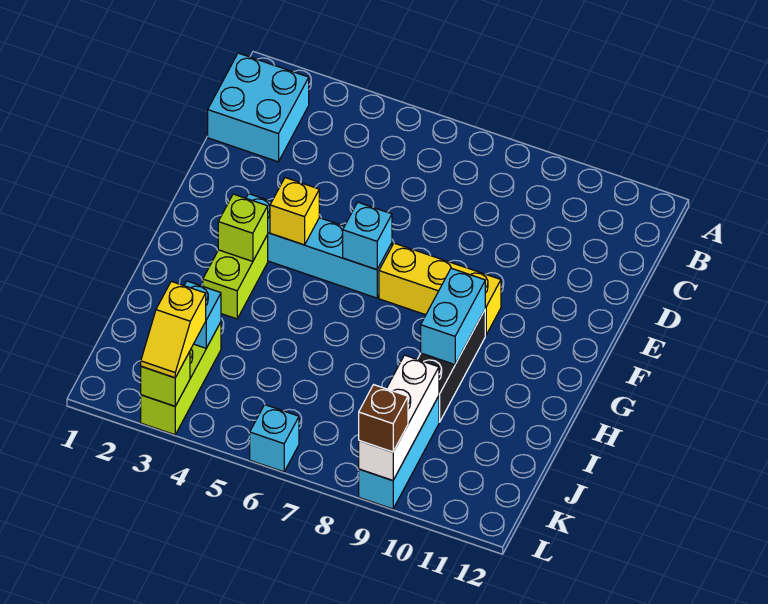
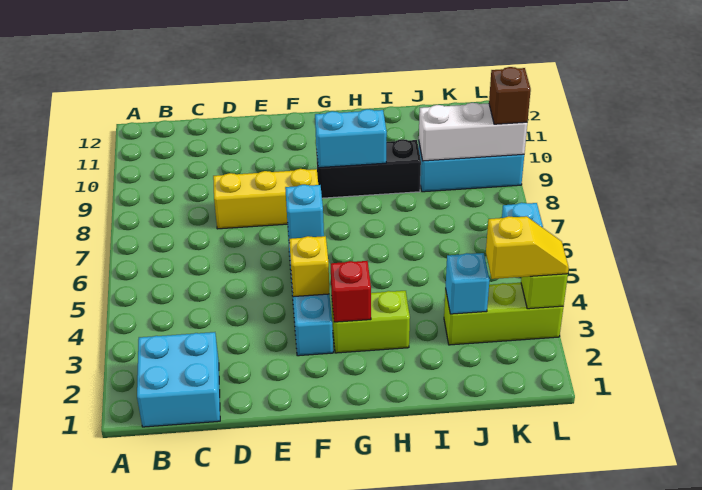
yellow brick F7:F9 level 1 -> yellow brick D8:F8 level 1
lime brick G3 level 2 -> red brick G3 level 2

